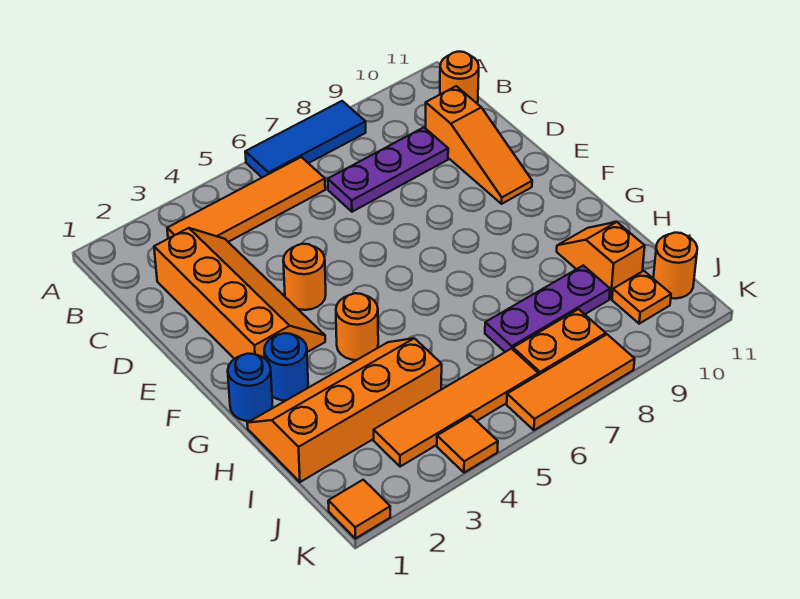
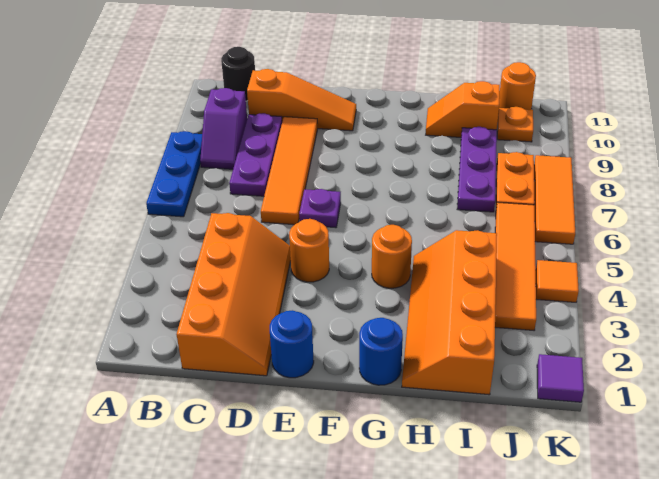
blue tile A6:A8 level 1 -> blue plate A6:A8 level 1
orange tile B3:B6 level 1 -> orange tile D6:D9 level 1
none -> purple slope B8:B9 level 1 top 9
orange round brick B11 level 1 -> black round brick B11 level 1
orange slope C2:F3 level 1 top 2 -> orange slope C1:D4 level 1 top C
none -> purple plate E6 level 1
blue round brick G2 level 1 -> blue round brick E1 level 1
orange tile K1 level 1 -> purple tile K1 level 1

